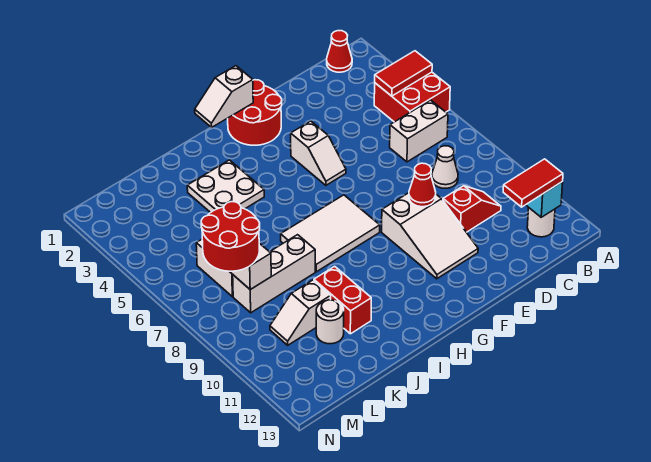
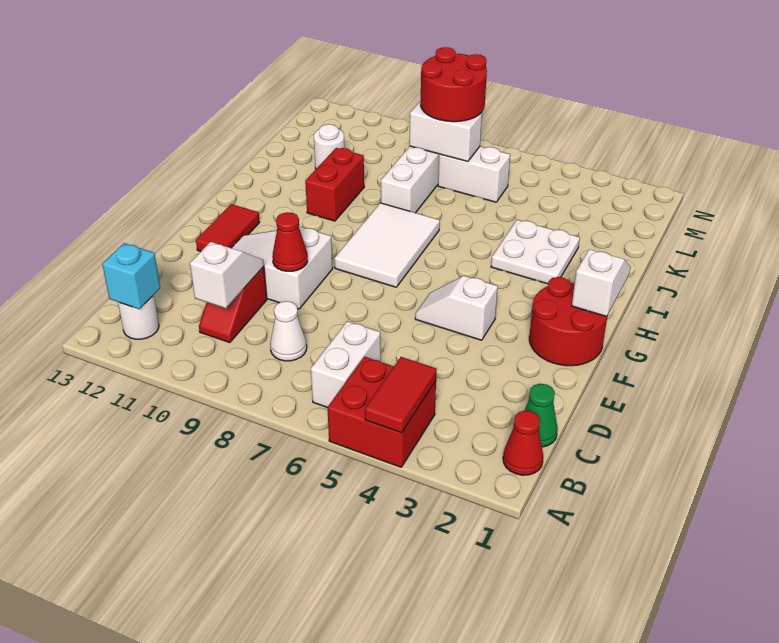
red tile B12:C12 level 3 -> red tile F12:G12 level 1
none -> green cone C1 level 1
red brick J10:J11 level 1 -> red brick I10:J10 level 1
white slope K10:L10 level 1 top K -> white slope C10:D10 level 2 top C

